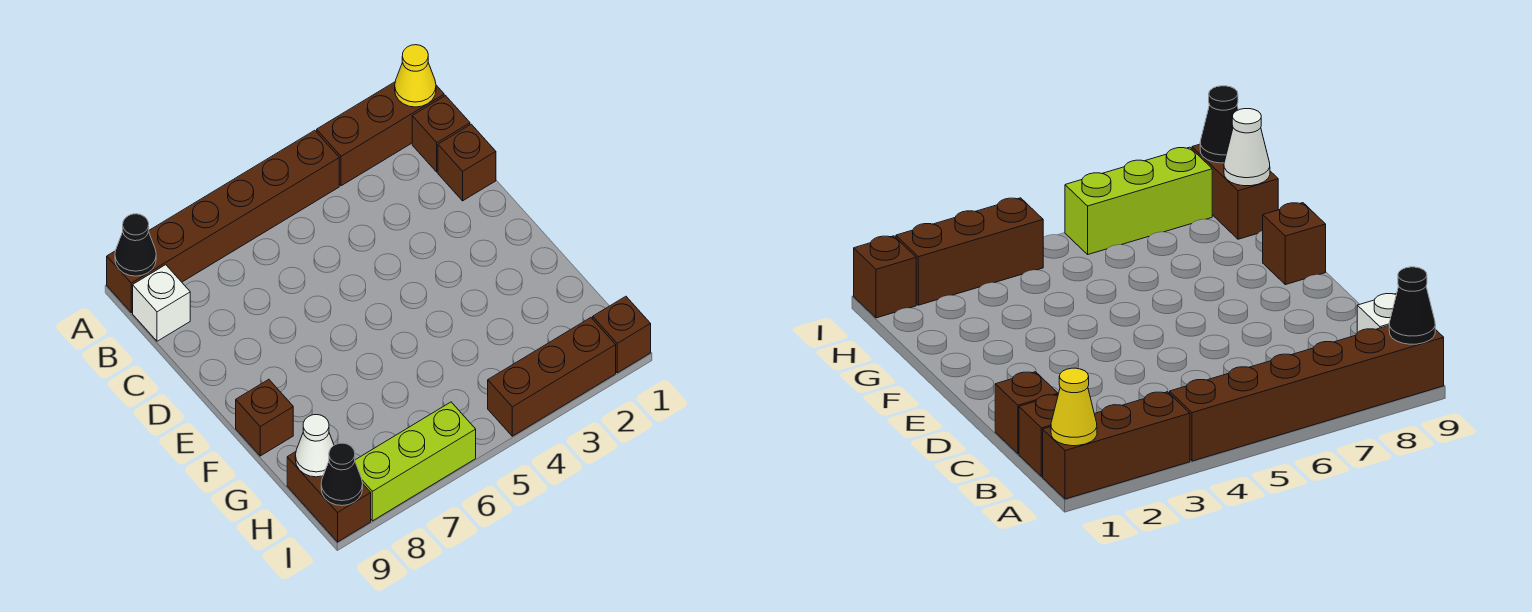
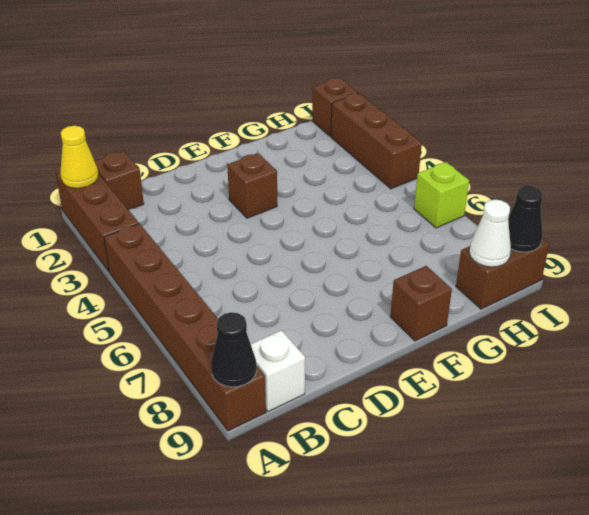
brown brick C1 level 1 -> brown brick E3 level 1
lime brick I6:I8 level 1 -> lime brick I6 level 1

